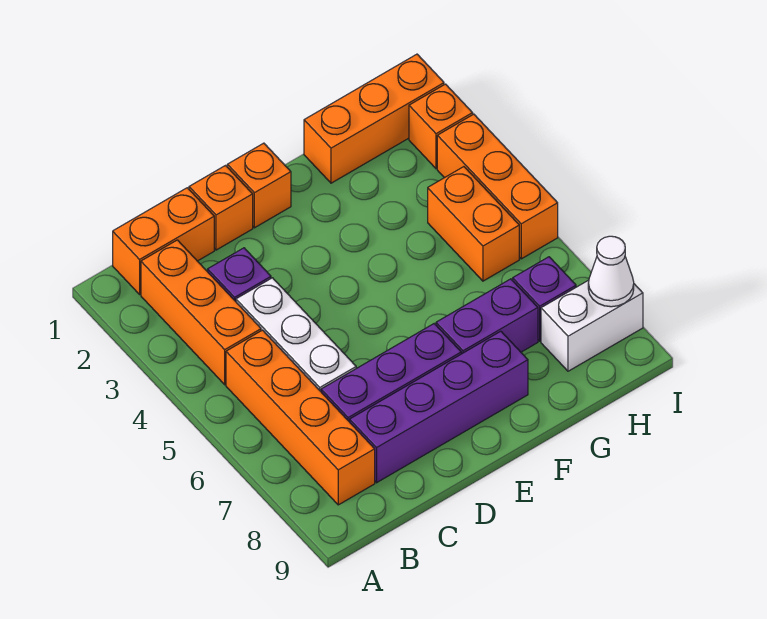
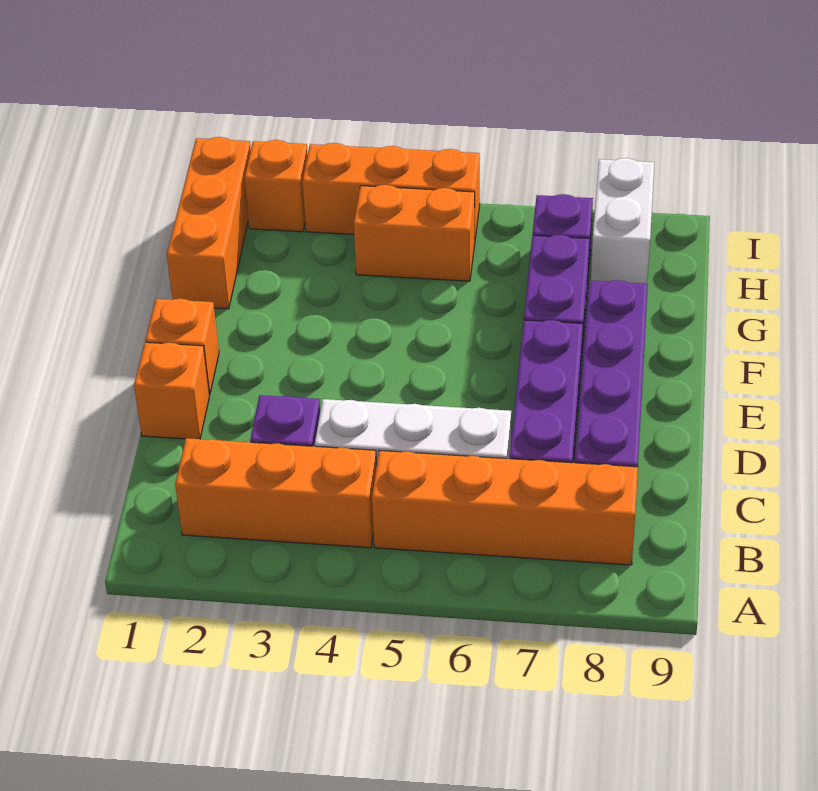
orange brick B1:C1 level 1 -> none
white cone I8 level 2 -> none

